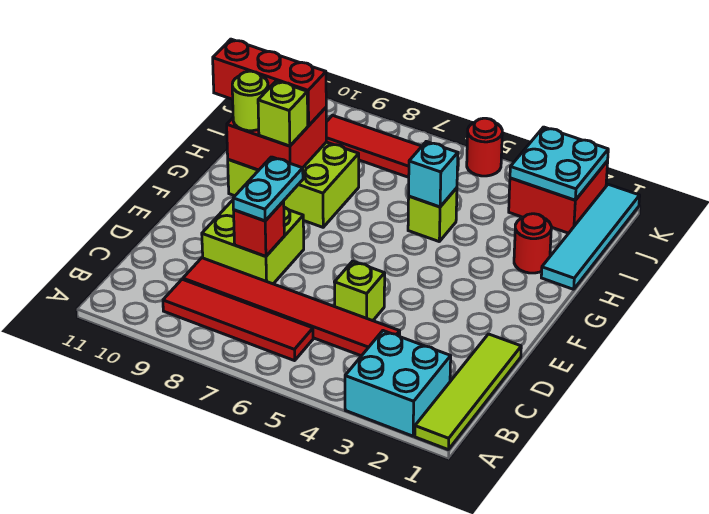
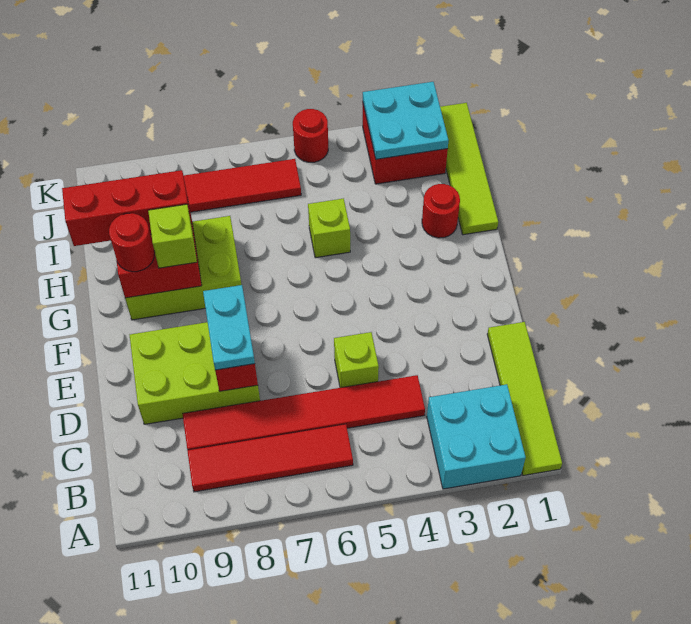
lime brick D8:E9 level 1 -> lime brick D8:E10 level 1
lime round brick G10 level 3 -> red round brick G10 level 3
cyan tile H1:K1 level 1 -> lime tile H1:K1 level 1
cyan brick H5 level 2 -> none

